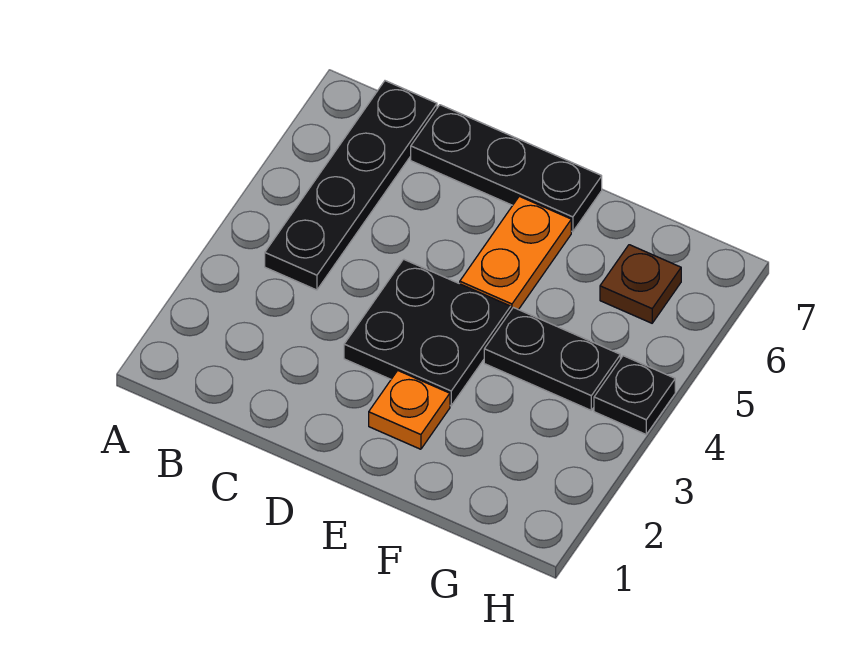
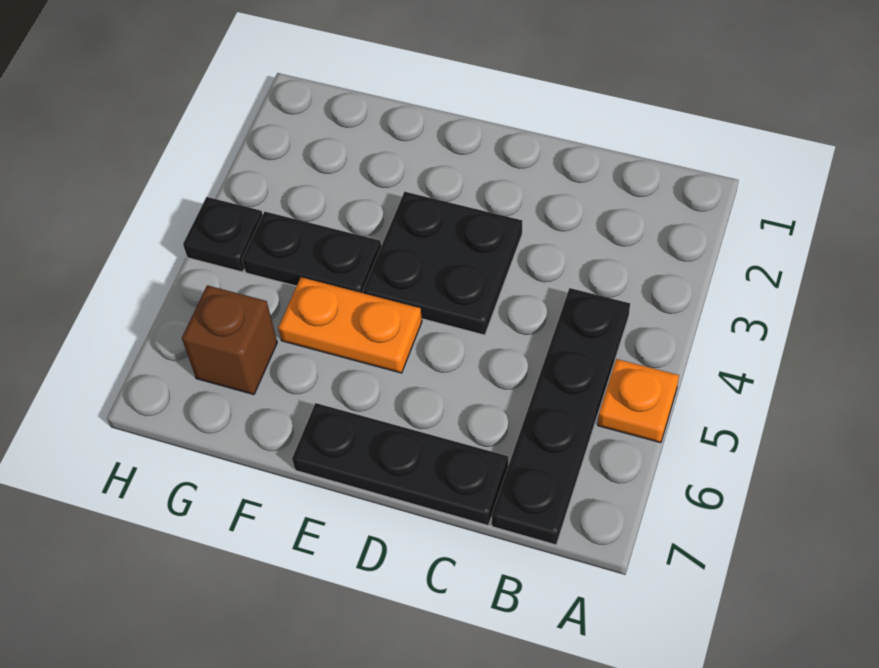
orange plate E2 level 1 -> orange plate A5 level 1
orange plate E5:E6 level 1 -> orange plate E5:F5 level 1
brown plate G6 level 1 -> brown brick G6 level 1

